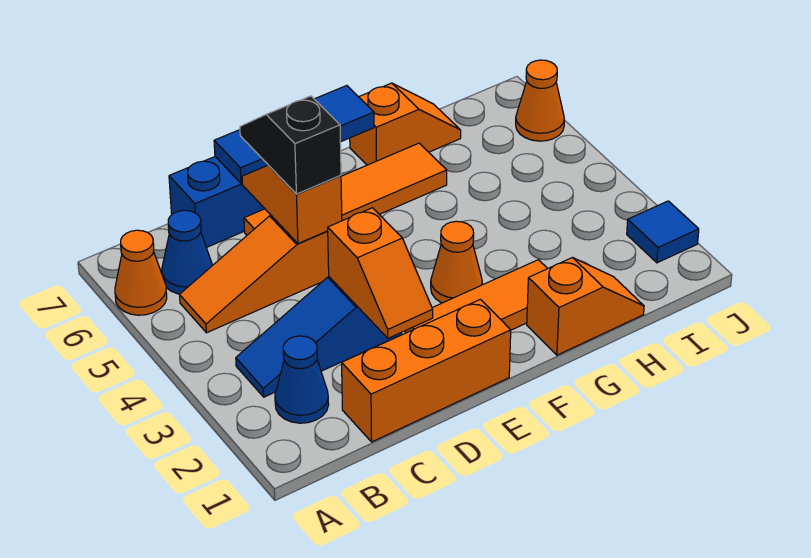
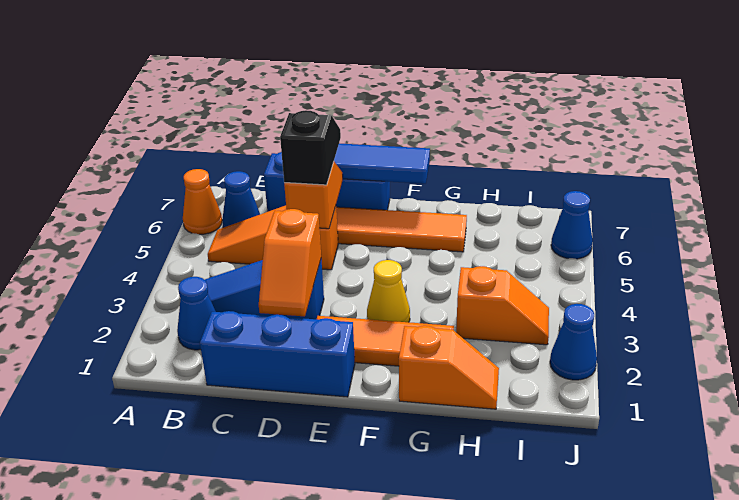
orange brick C1:E1 level 1 -> blue brick C1:E1 level 1
orange cone F3 level 1 -> yellow cone F3 level 1
orange slope G7:H7 level 1 top G -> orange slope H3:I3 level 1 top H
blue tile J2 level 1 -> blue cone J2 level 1
orange cone J6 level 1 -> blue cone J6 level 1

